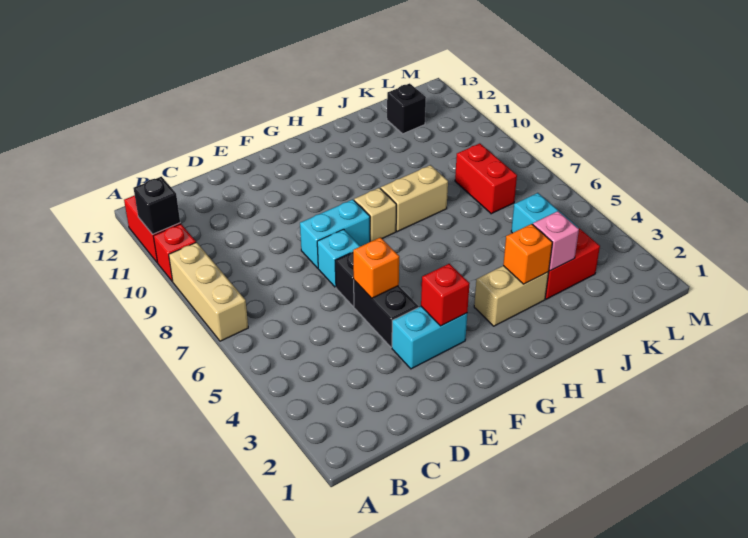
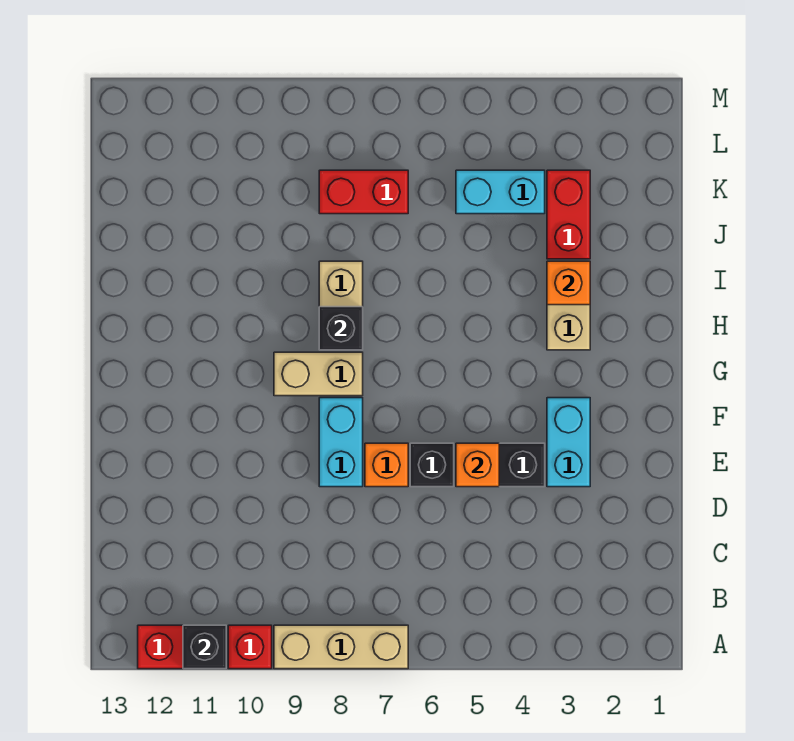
cyan brick E7 level 1 -> orange brick E7 level 1
red brick F3 level 2 -> none
tan brick G8 level 1 -> tan brick G8:G9 level 1
pink brick J3 level 2 -> none
black brick K12 level 1 -> black brick H8 level 2

